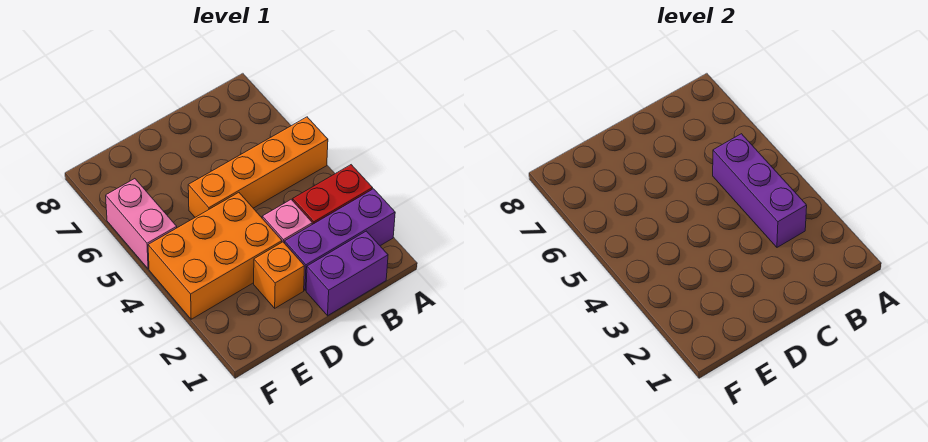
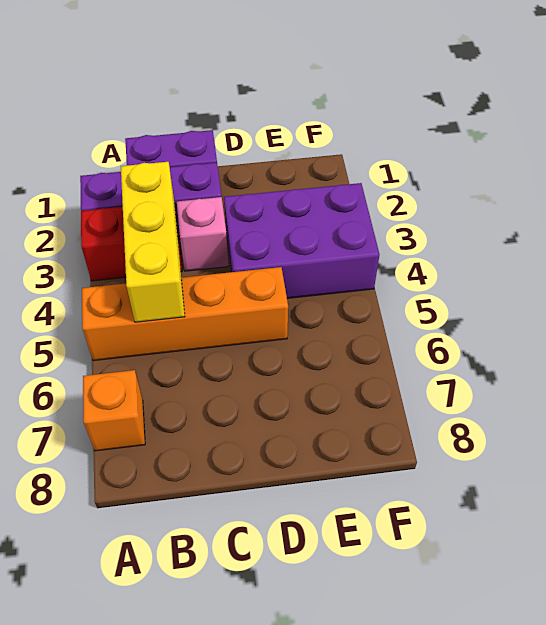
purple brick B3:B5 level 2 -> yellow brick B3:B5 level 2
orange brick D2 level 1 -> orange brick A7 level 1
orange brick D3:F4 level 1 -> purple brick D3:F4 level 1
pink brick F5:F6 level 1 -> none

